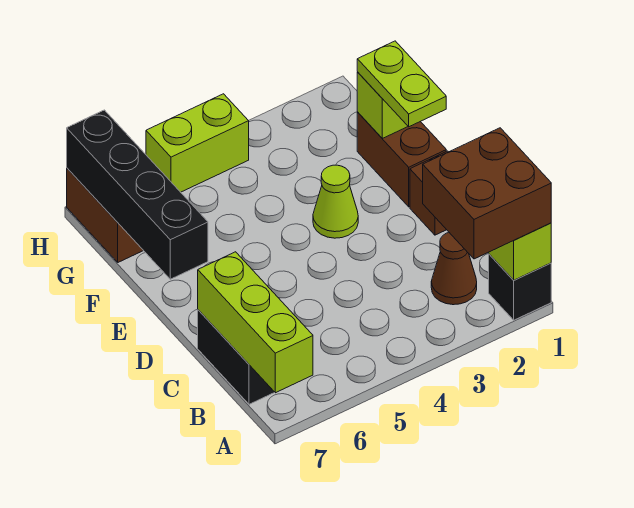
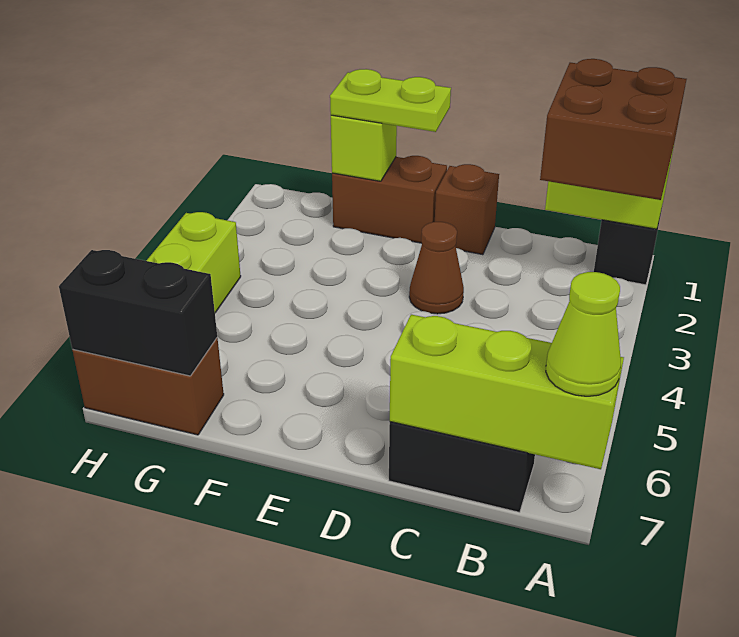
brown cone B2 level 1 -> brown cone D3 level 1
lime cone E3 level 1 -> lime cone A7 level 3
black brick E7:H7 level 2 -> black brick G7:H7 level 2

